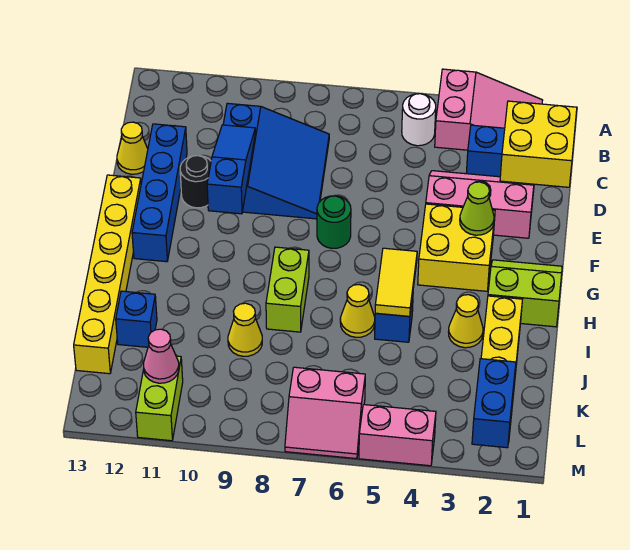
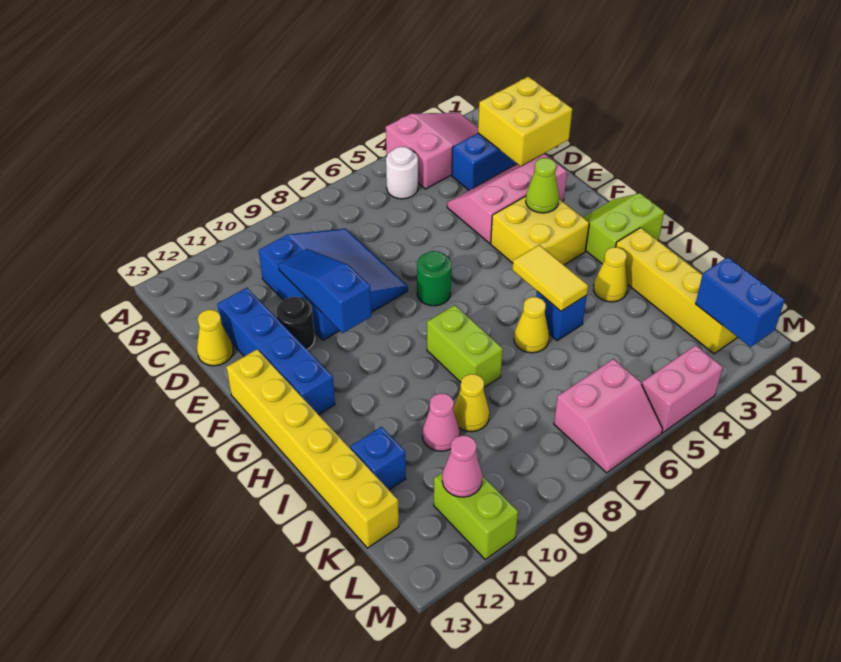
none -> pink cone J10 level 1

